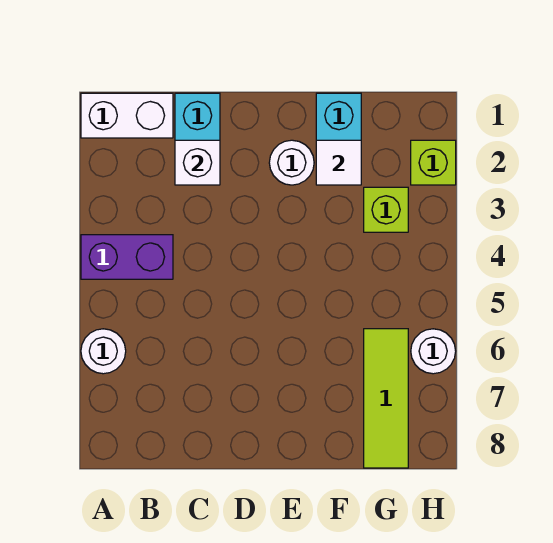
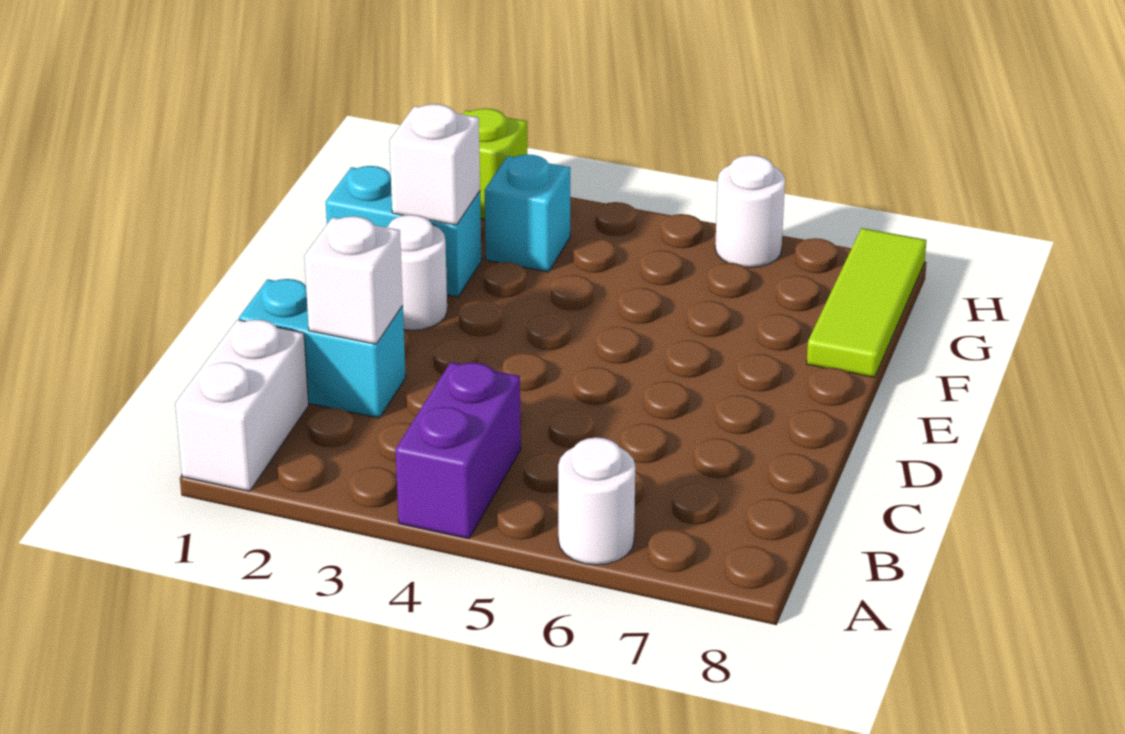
white tile F2 level 2 -> white brick F2 level 2
lime brick G3 level 1 -> cyan brick G3 level 1
lime tile G6:G8 level 1 -> lime tile F8:H8 level 1

